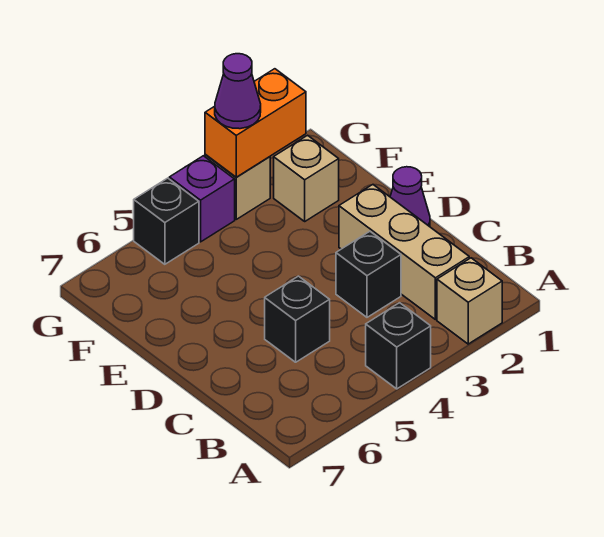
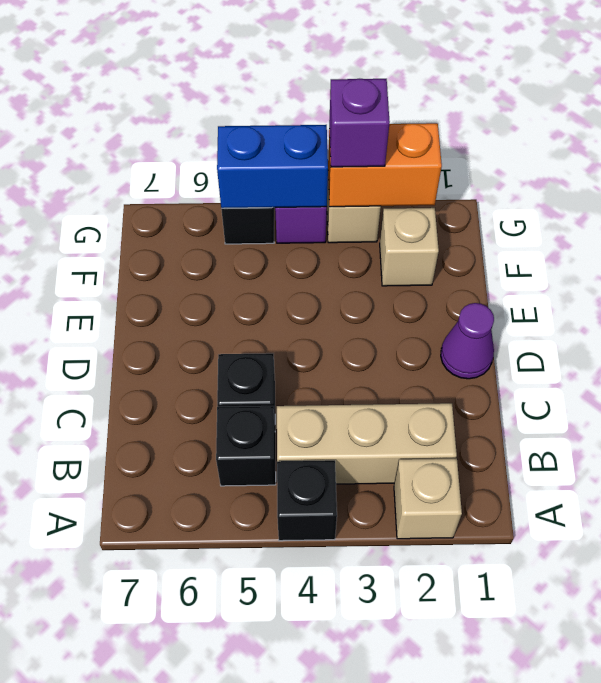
tan brick B2:D2 level 1 -> tan brick B2:B4 level 1
black brick C3 level 1 -> black brick B5 level 1
purple cone G3 level 3 -> purple brick G3 level 3
none -> blue brick G4:G5 level 2

